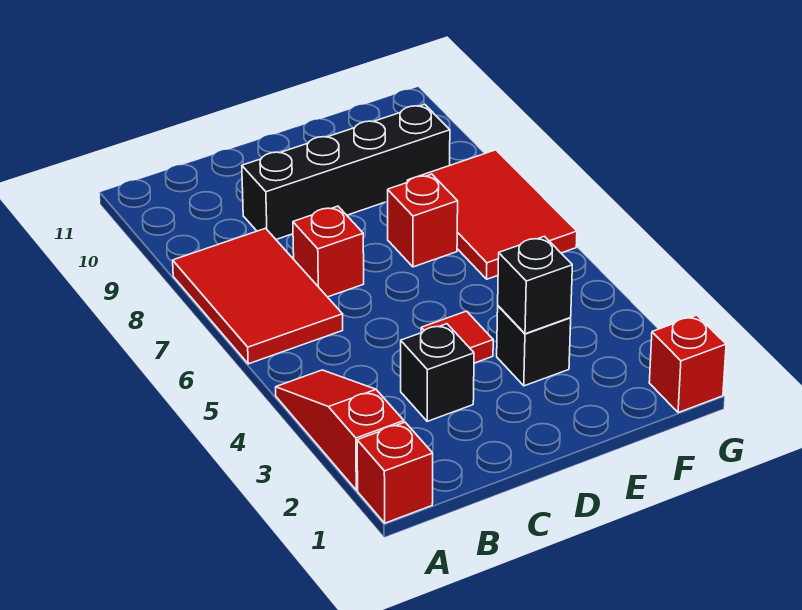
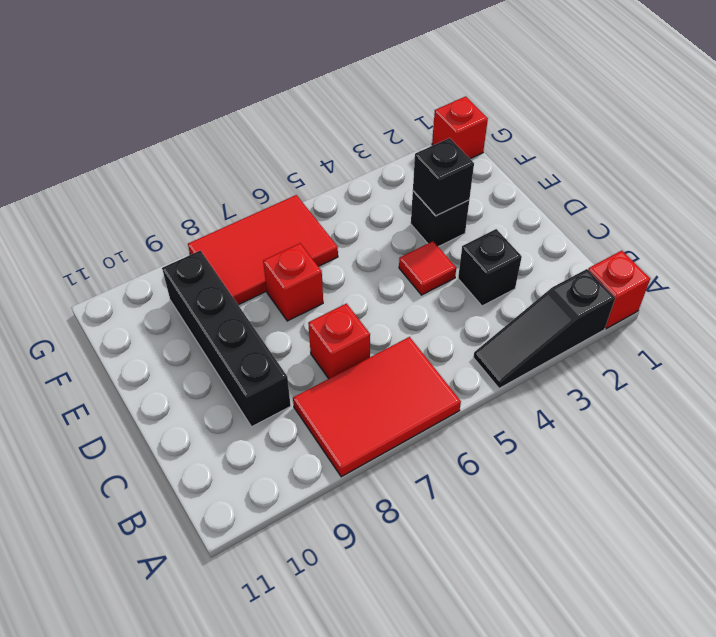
red slope A2:A4 level 1 top 2 -> black slope A2:A4 level 1 top 2

